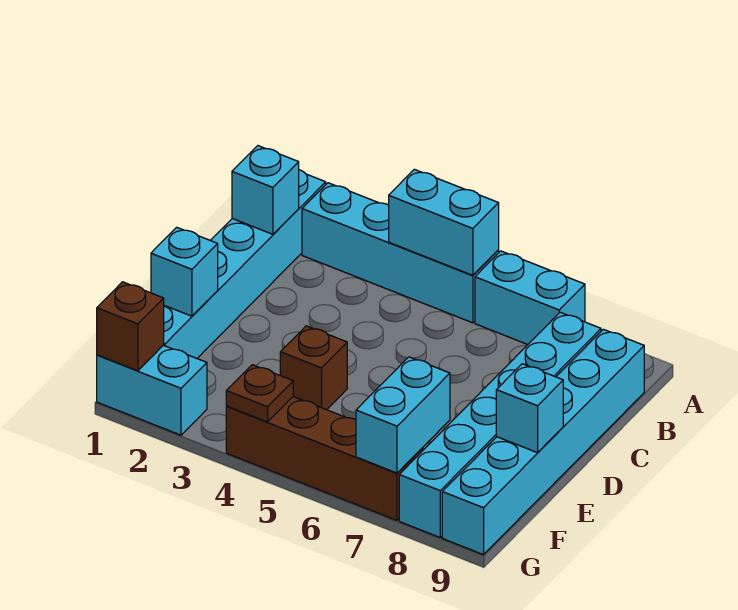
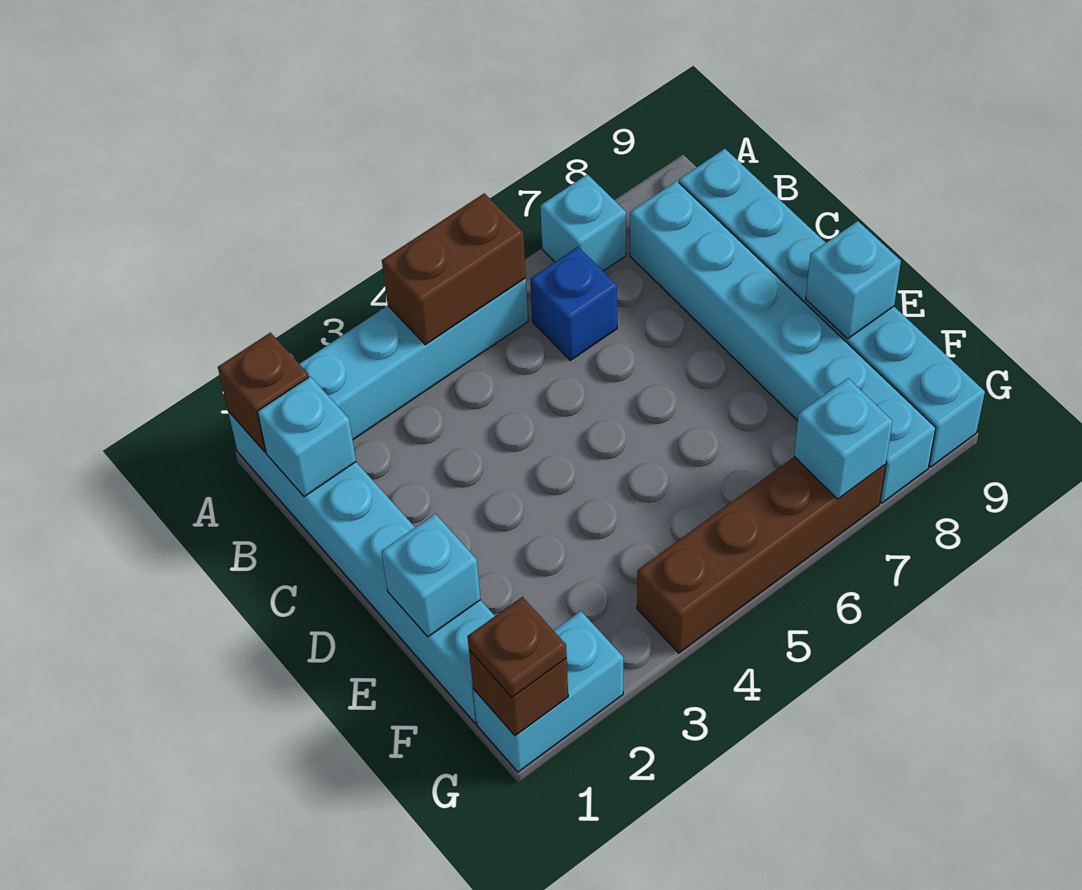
cyan brick A4:A5 level 2 -> brown brick A4:A5 level 2
cyan brick A6:A7 level 1 -> cyan brick A7 level 1
none -> blue brick B6 level 1
brown brick E4 level 1 -> brown brick A1 level 2
cyan brick F7:G7 level 2 -> cyan brick G7 level 2
brown plate G4 level 2 -> brown plate G1 level 3

